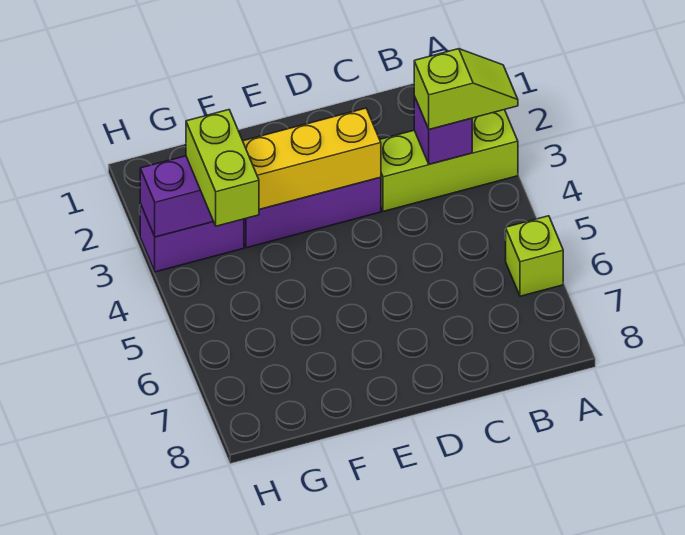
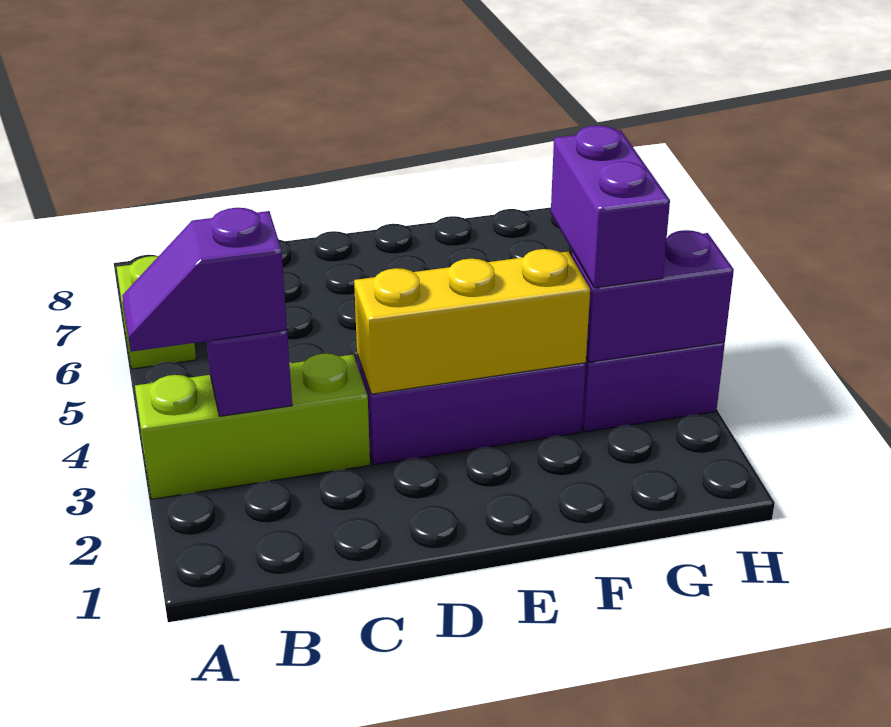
lime slope A3:B3 level 3 top B -> purple slope A3:B3 level 3 top B
lime brick G3:G4 level 3 -> purple brick G3:G4 level 3

